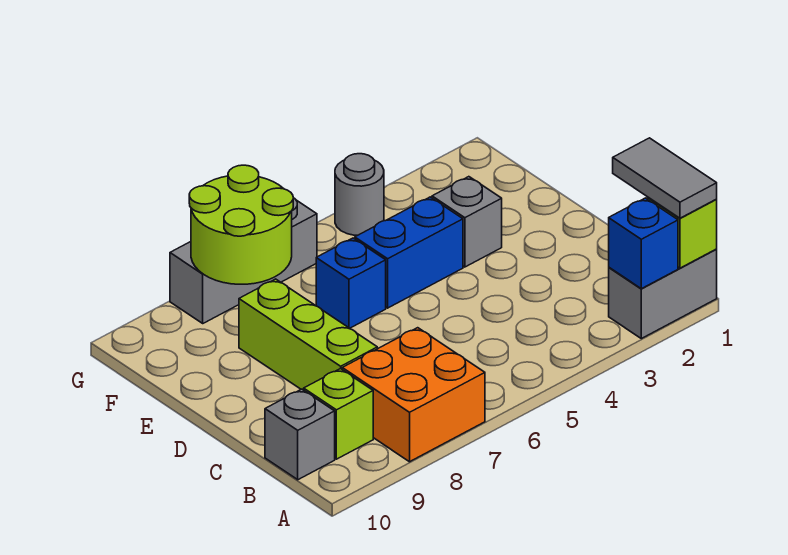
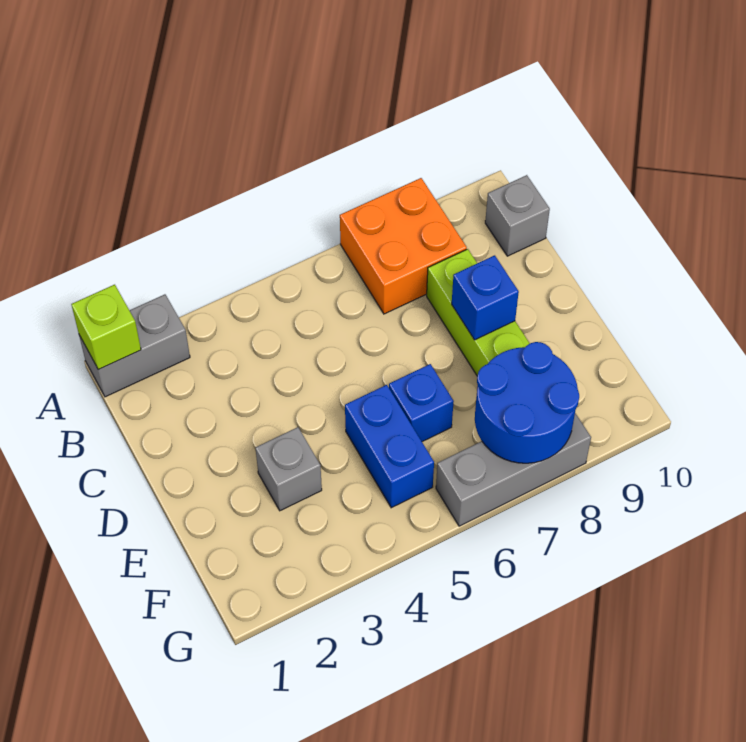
grey tile A1:B1 level 3 -> none
blue brick A2 level 2 -> blue brick D8 level 2
lime brick B9 level 1 -> none
blue brick E4:E5 level 1 -> blue brick E5:F5 level 1
lime round brick F7:G8 level 2 -> blue round brick F7:G8 level 2
grey round brick G4 level 1 -> none

